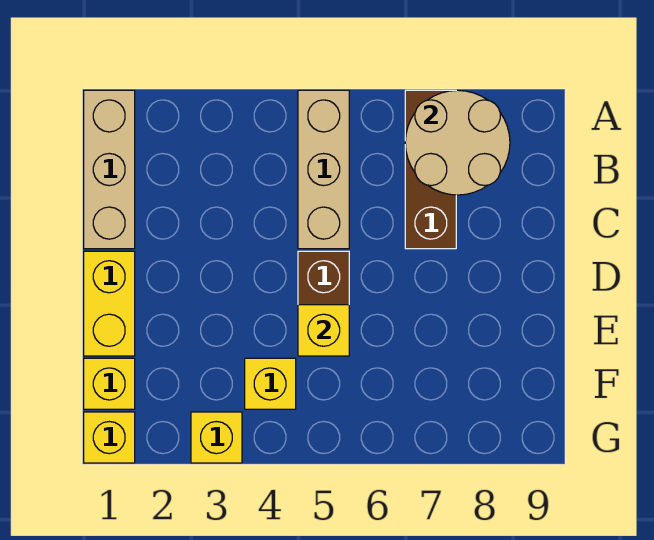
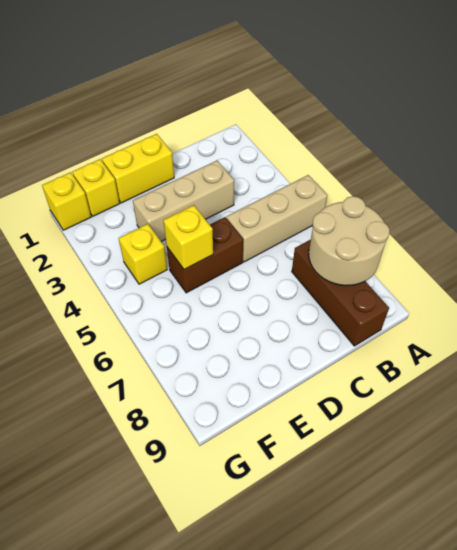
tan brick A1:C1 level 1 -> tan brick C3:E3 level 1
brown brick A7:C7 level 1 -> brown brick B7:B9 level 1
yellow brick G3 level 1 -> none

